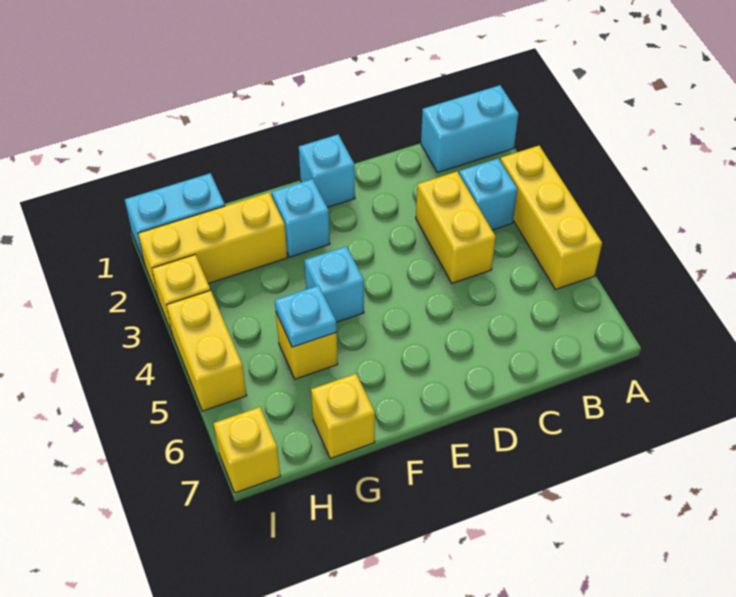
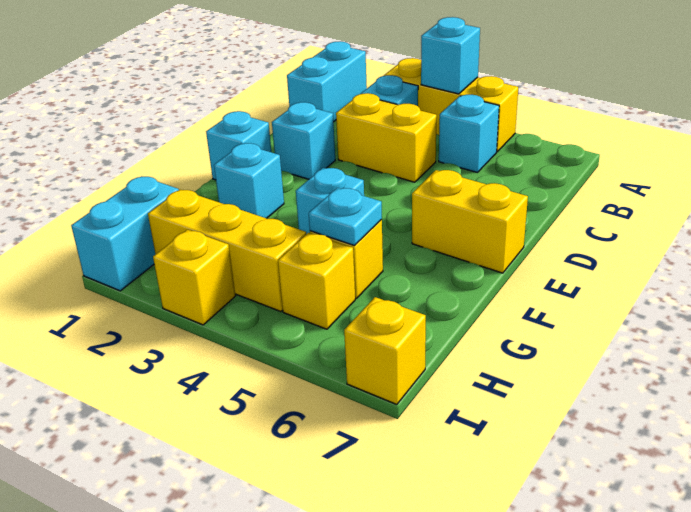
none -> cyan brick A4 level 2
none -> cyan brick B5 level 1
none -> cyan brick D2 level 1
yellow brick G2:I2 level 1 -> yellow brick H2:H4 level 1
yellow brick G7 level 1 -> yellow brick H5 level 1
yellow brick I4:I5 level 1 -> yellow brick E6:E7 level 1

